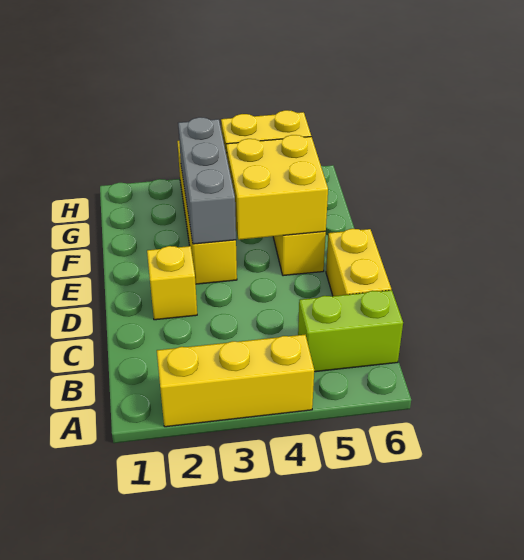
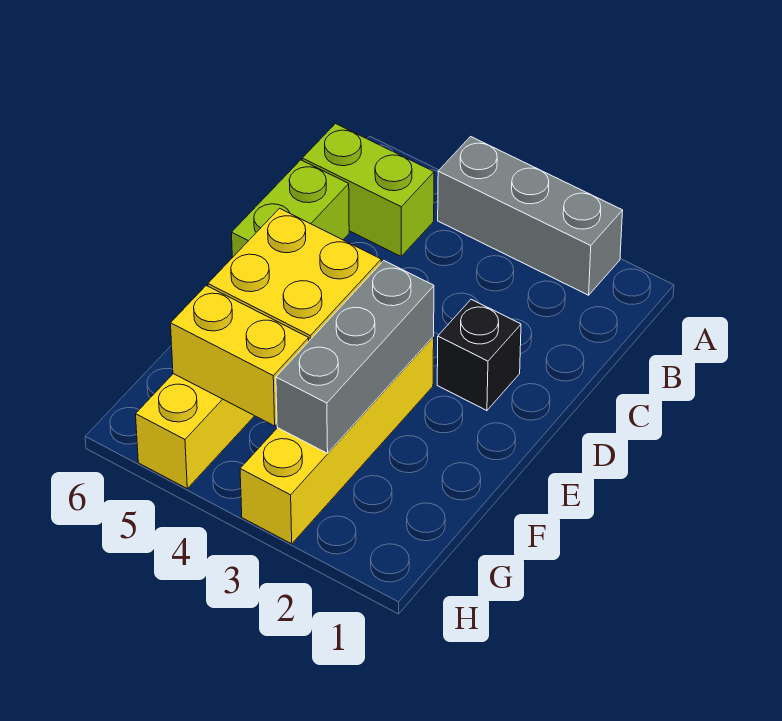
yellow brick A2:A4 level 1 -> grey brick A2:A4 level 1
yellow brick C6:D6 level 1 -> lime brick C6:D6 level 1
yellow brick D2 level 1 -> black brick D2 level 1

